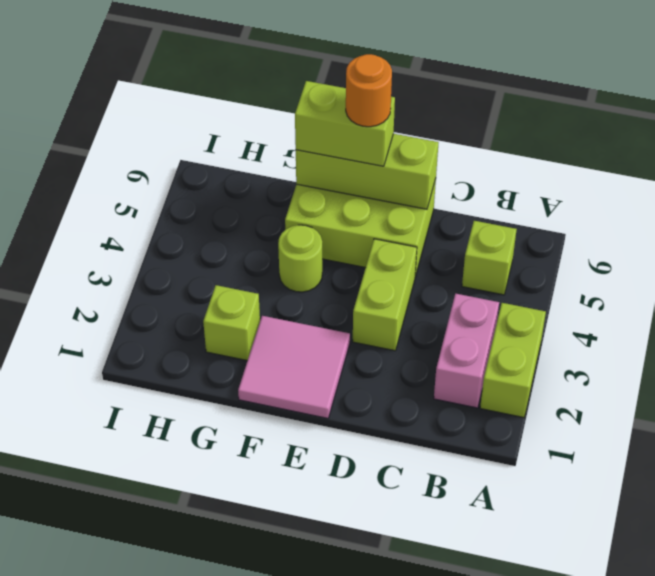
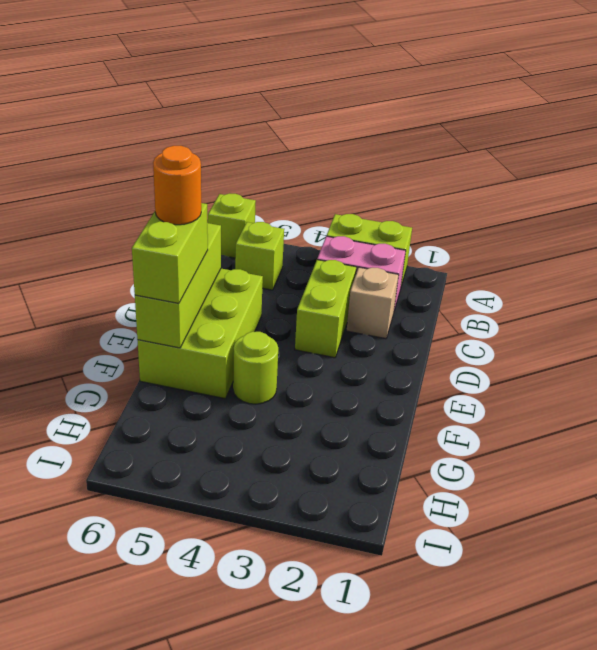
none -> tan brick C2 level 1
lime brick D3:D4 level 1 -> lime brick C3:D3 level 1
pink tile E1:F2 level 1 -> none
lime brick G2 level 1 -> lime brick A6 level 1

